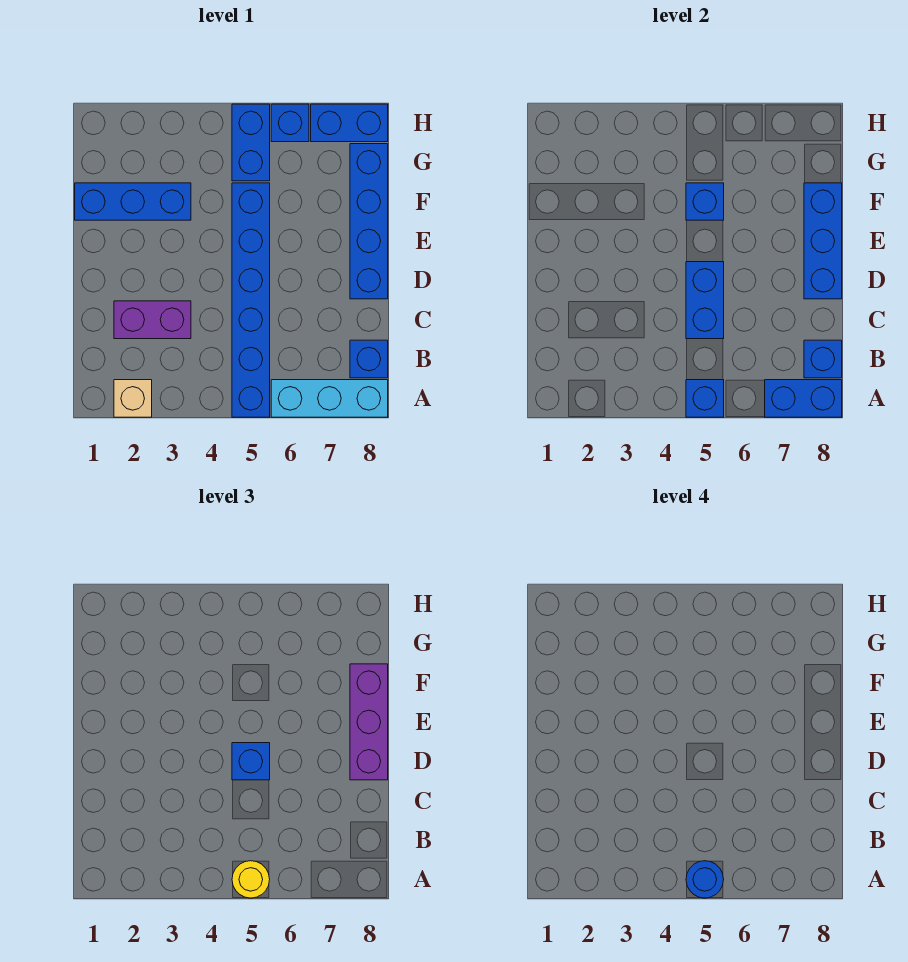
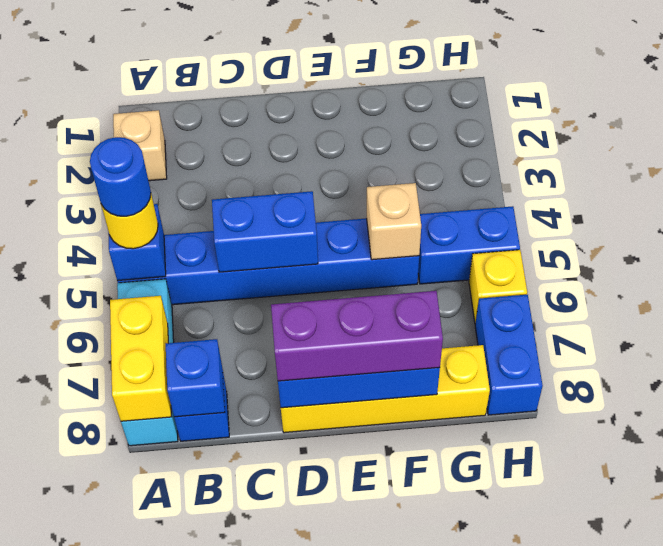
blue brick A7:A8 level 2 -> yellow brick A7:A8 level 2
purple brick C2:C3 level 1 -> none
blue brick D5 level 3 -> none
blue brick D8:G8 level 1 -> yellow brick D8:G8 level 1
blue brick F1:F3 level 1 -> none
blue brick F5 level 2 -> tan brick F5 level 2
blue brick H6 level 1 -> yellow brick H6 level 1

